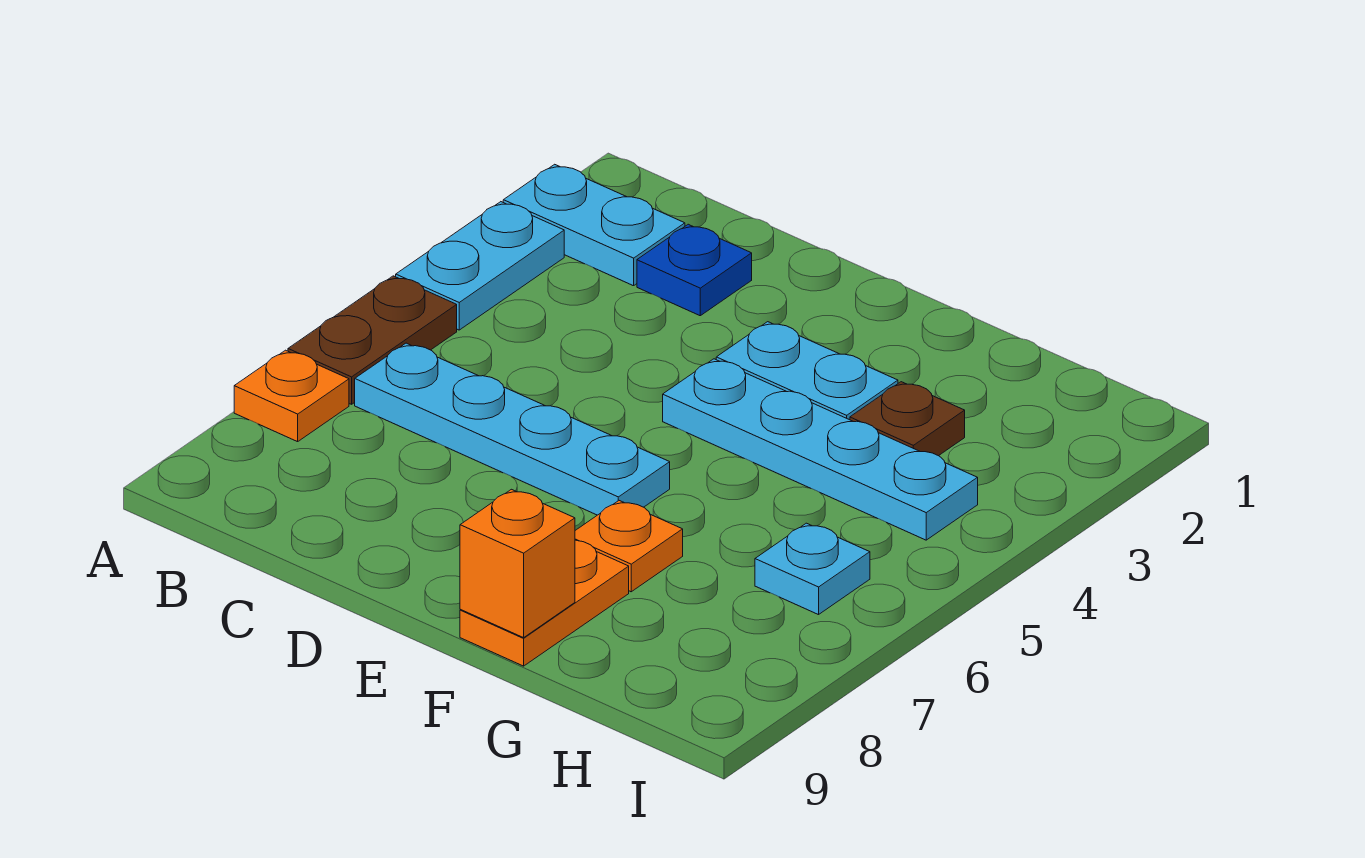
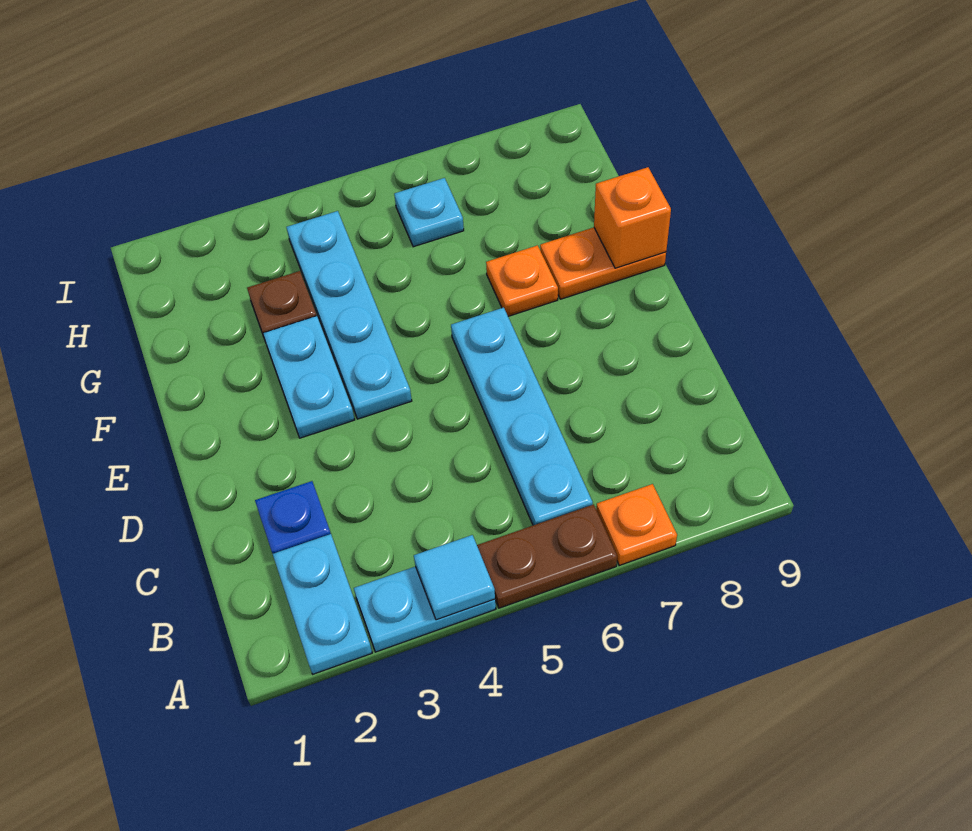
none -> cyan tile A4 level 2

